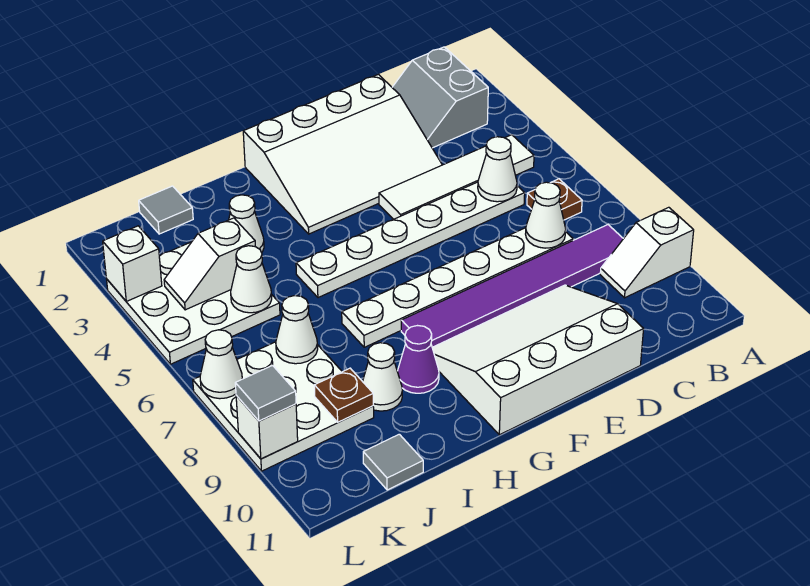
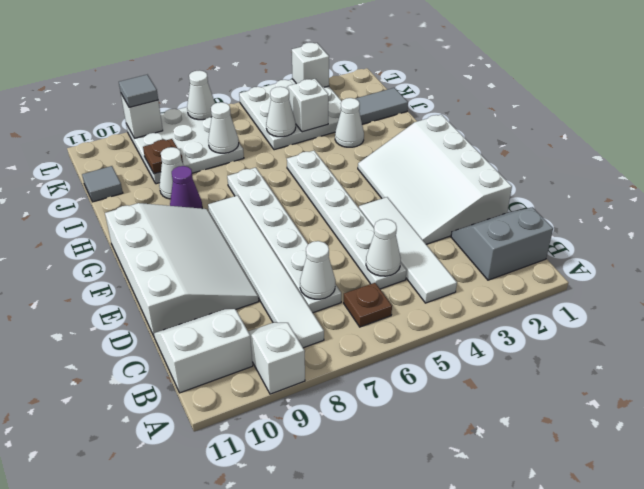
purple tile B8:G8 level 1 -> white tile B8:G8 level 1
none -> white slope B10:C11 level 1 top B
grey tile J1 level 1 -> grey tile J1:J2 level 1

